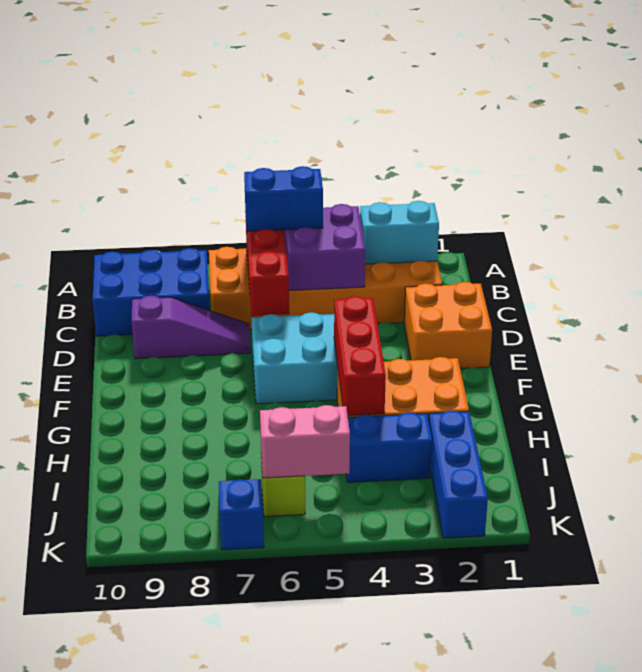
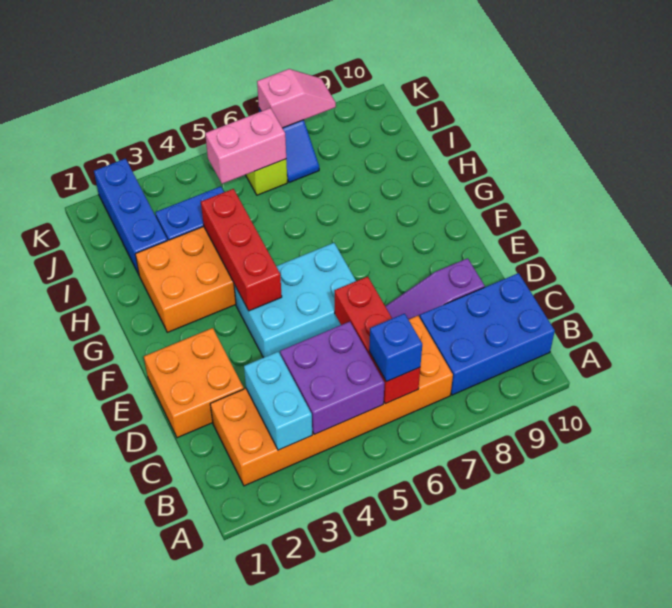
cyan brick B2:B3 level 2 -> cyan brick B3:C3 level 2
blue brick B5:B6 level 3 -> blue brick B6 level 3
none -> pink slope K7:K8 level 2 top 7

